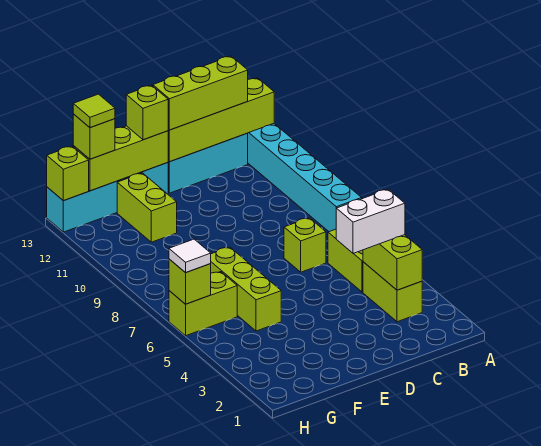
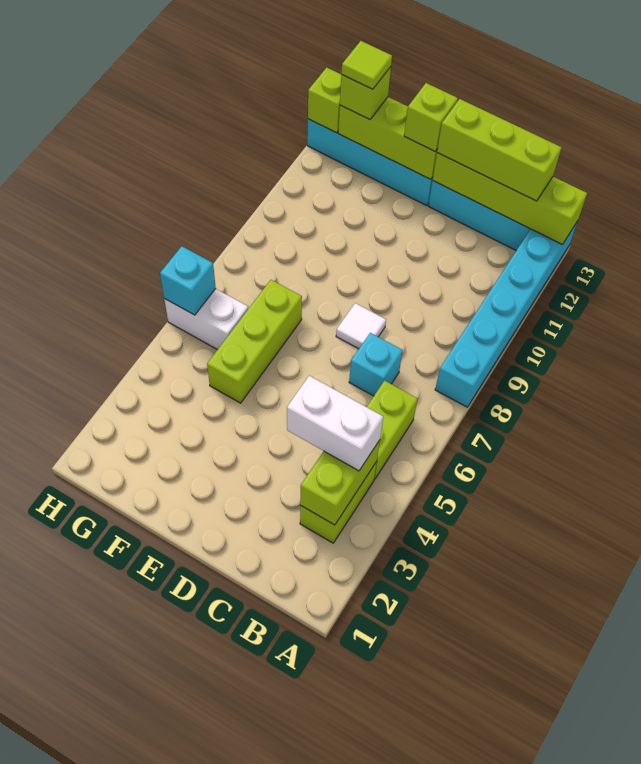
lime brick C7 level 1 -> cyan brick C7 level 1
lime brick F11:F12 level 1 -> none
lime brick G6:H6 level 1 -> white brick G6:H6 level 1
lime brick H6 level 2 -> cyan brick H6 level 2
white tile H6 level 3 -> white tile D8 level 1

